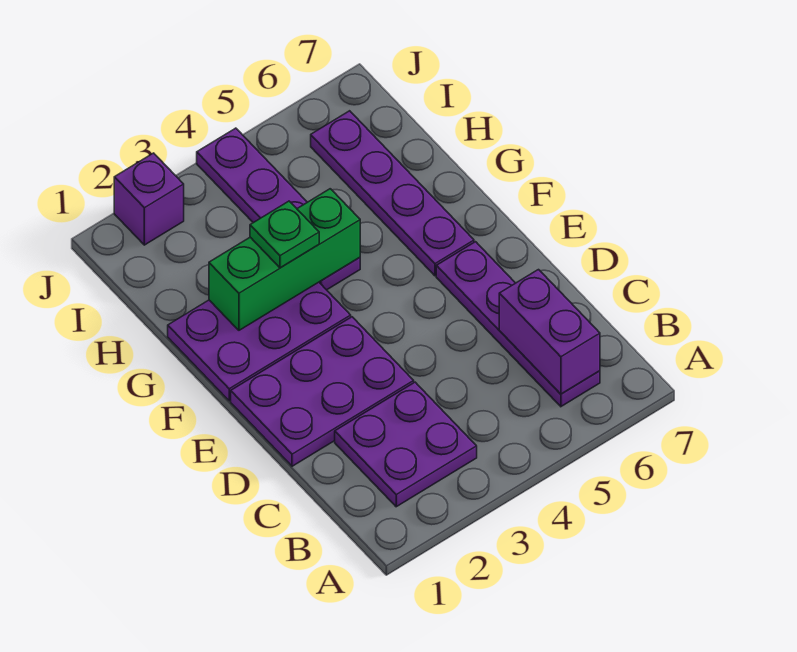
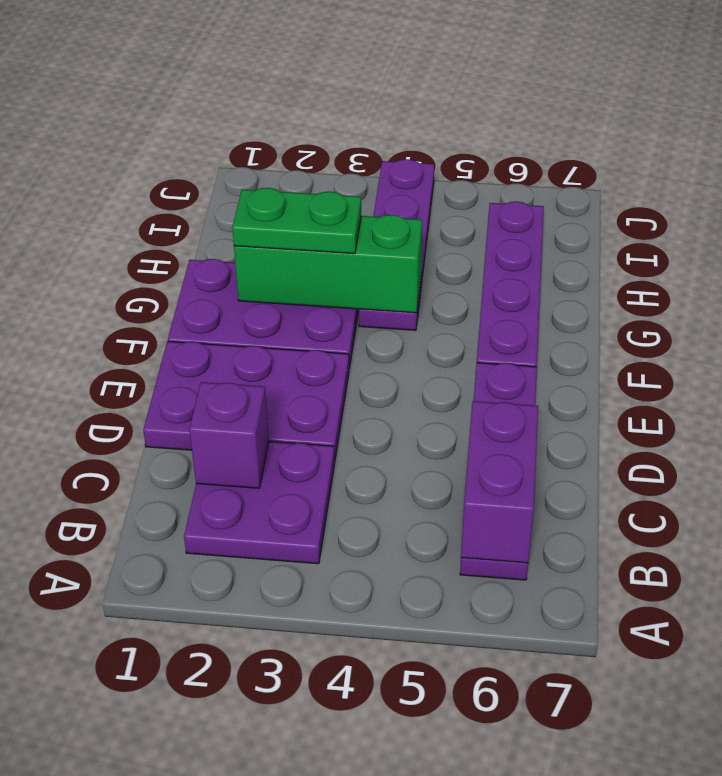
green plate G3 level 3 -> green plate G2:G3 level 3
purple brick J2 level 1 -> purple brick C2 level 2

